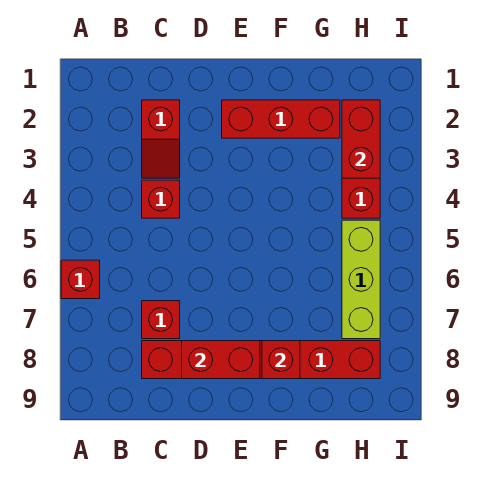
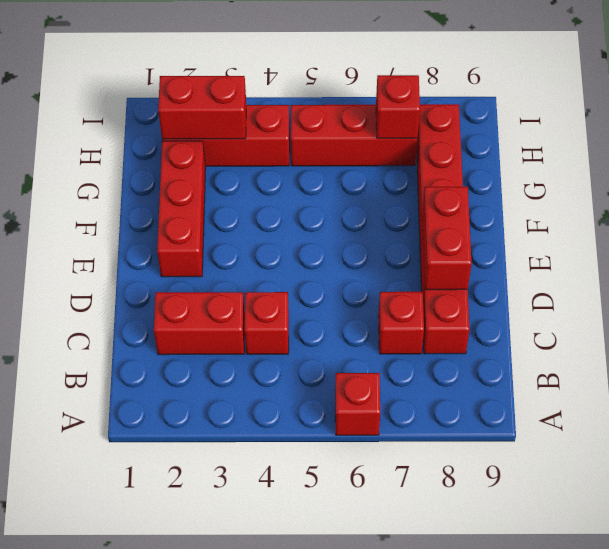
red slope C2:C3 level 1 top 2 -> red brick C2:C3 level 1
red brick F8 level 2 -> red brick H7 level 2
lime brick H5:H7 level 1 -> red brick H5:H7 level 1

